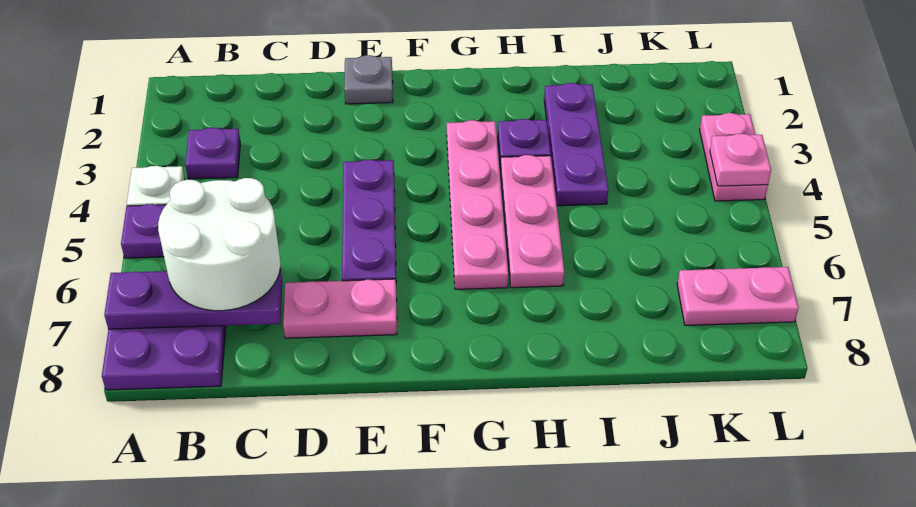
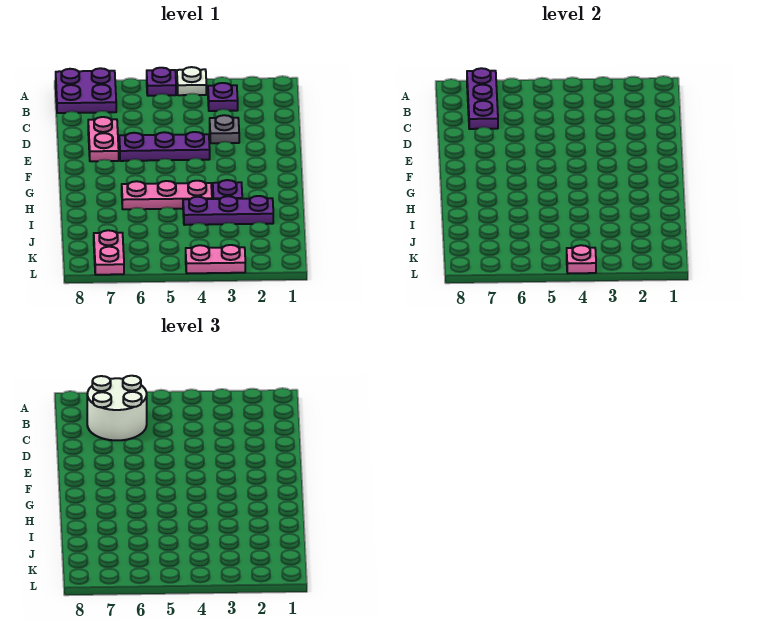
grey plate E1 level 1 -> grey plate D3 level 1
pink plate G3:G6 level 1 -> none

